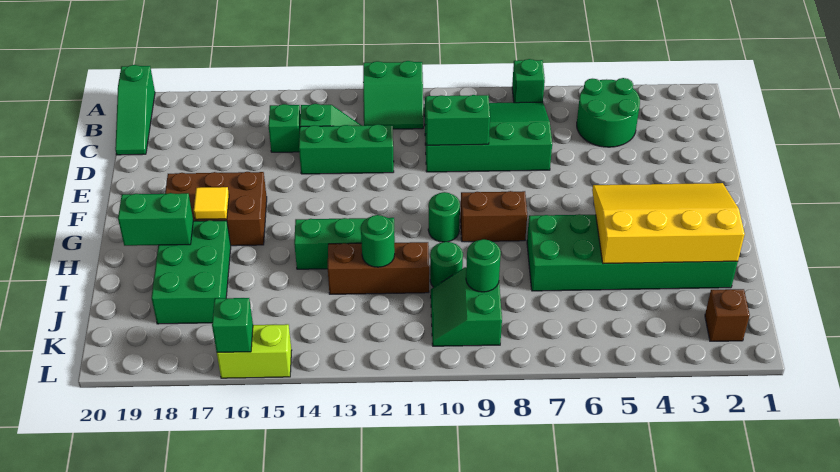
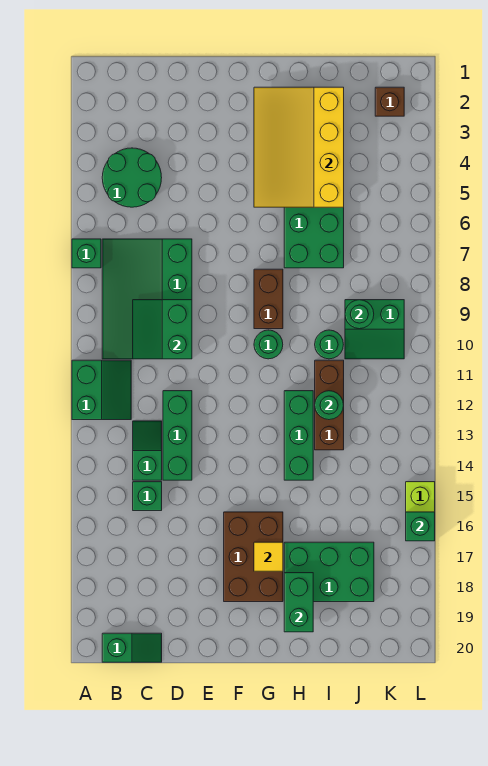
green slope A20:C20 level 1 top A -> green slope B20:C20 level 1 top B

